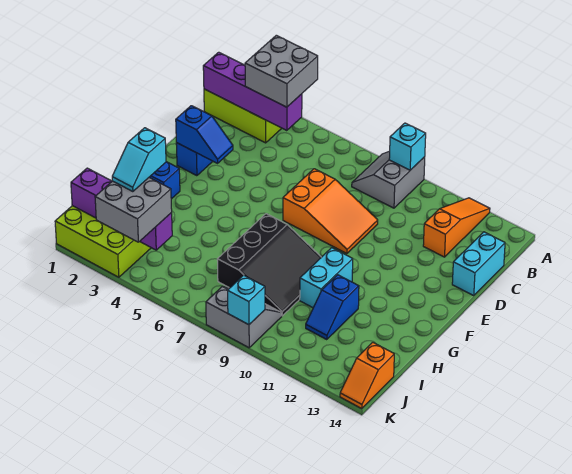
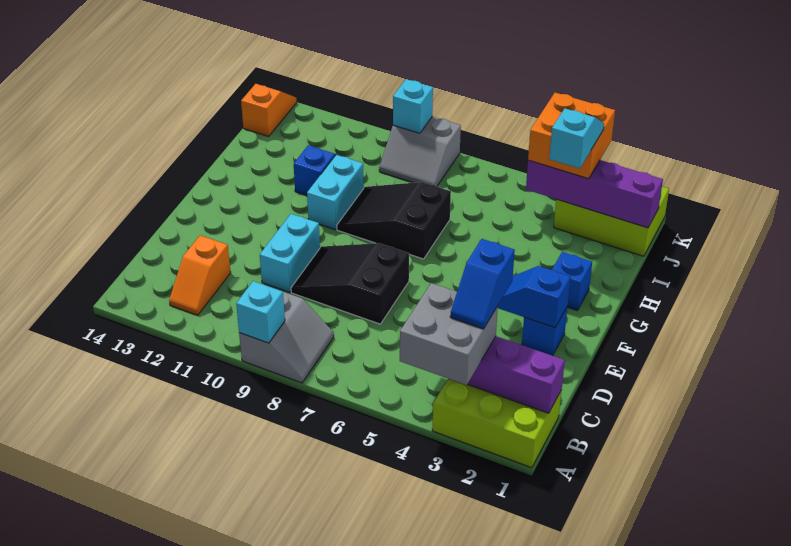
orange slope A12:C12 level 1 top C -> orange slope B12:C12 level 1 top C
none -> blue slope B3:C3 level 4 top C
cyan brick C14:D14 level 1 -> cyan brick D10:E10 level 1
orange slope D7:E9 level 1 top 7 -> black slope D7:E9 level 1 top 7
black slope G7:I9 level 1 top 7 -> black slope G7:H9 level 1 top 7
grey brick J3:K4 level 3 -> orange brick J3:K4 level 3

